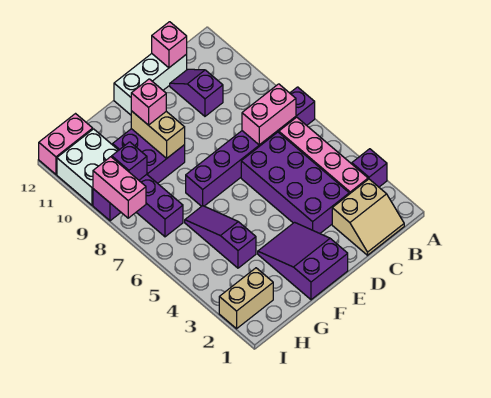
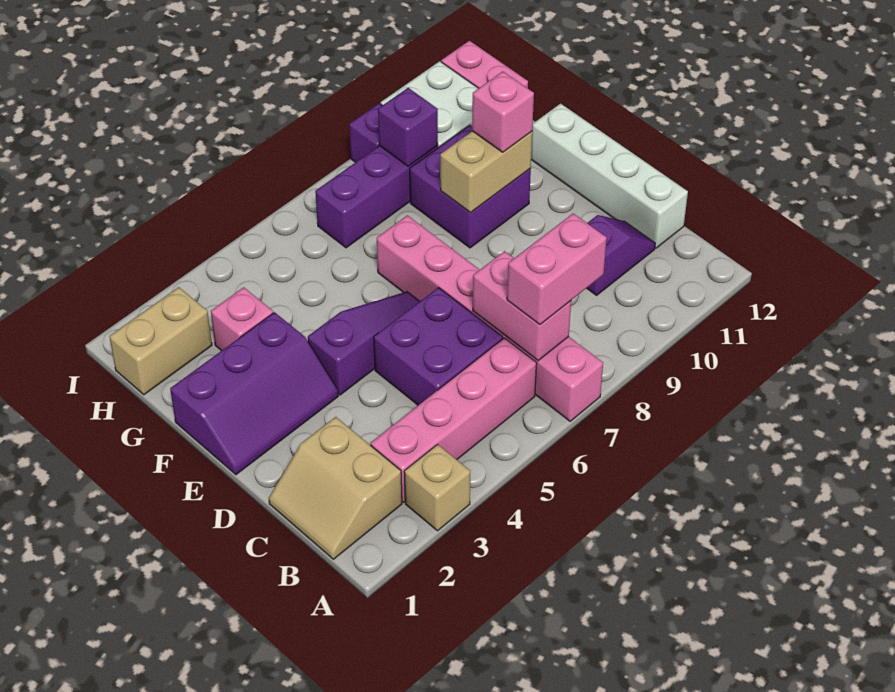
purple brick A3 level 1 -> tan brick A3 level 1
purple brick A7:F7 level 1 -> pink brick A7:F7 level 1
purple brick C3:D6 level 1 -> purple brick C5:D6 level 1
white brick C12:E12 level 1 -> white brick C12:F12 level 1
pink brick C12 level 2 -> pink brick G3 level 1
purple slope E1:F3 level 1 top 1 -> purple slope E1:F3 level 1 top F
purple slope G4:G6 level 1 top 4 -> purple slope E4:E6 level 1 top 4
tan brick H2:I2 level 1 -> tan brick H1:H2 level 1
pink brick I8:I9 level 2 -> pink brick B7:B8 level 3

